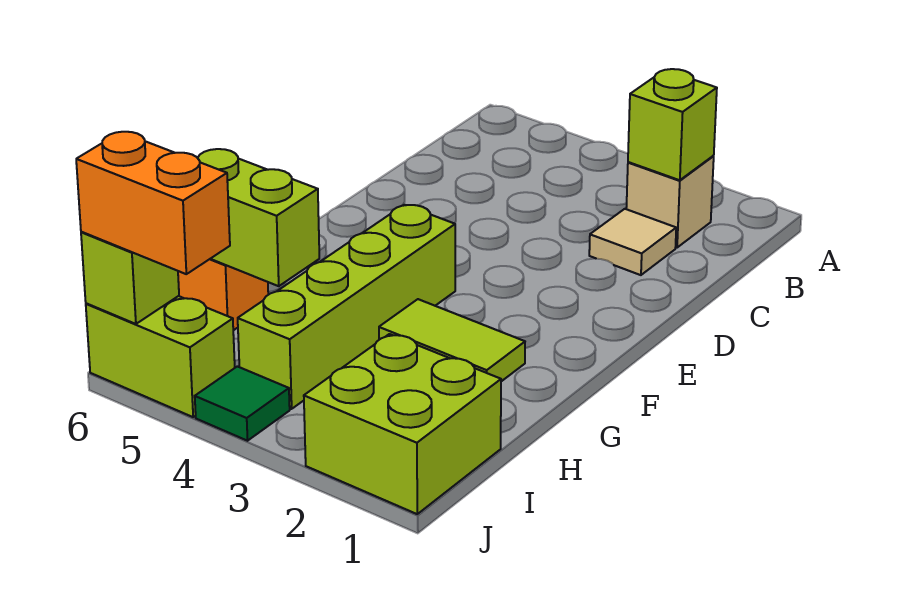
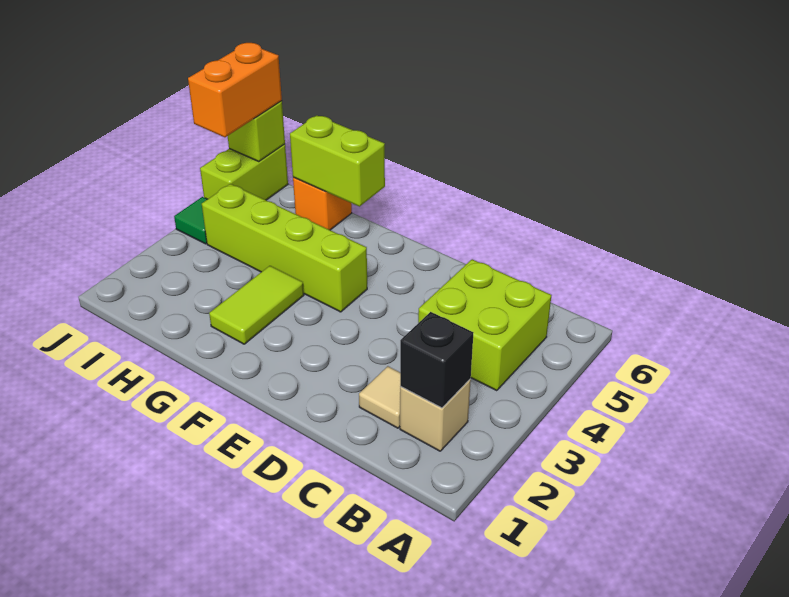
lime brick B2 level 2 -> black brick B2 level 2
lime brick H5:H6 level 2 -> lime brick G6:H6 level 2
lime brick I1:J2 level 1 -> lime brick B4:C5 level 1

